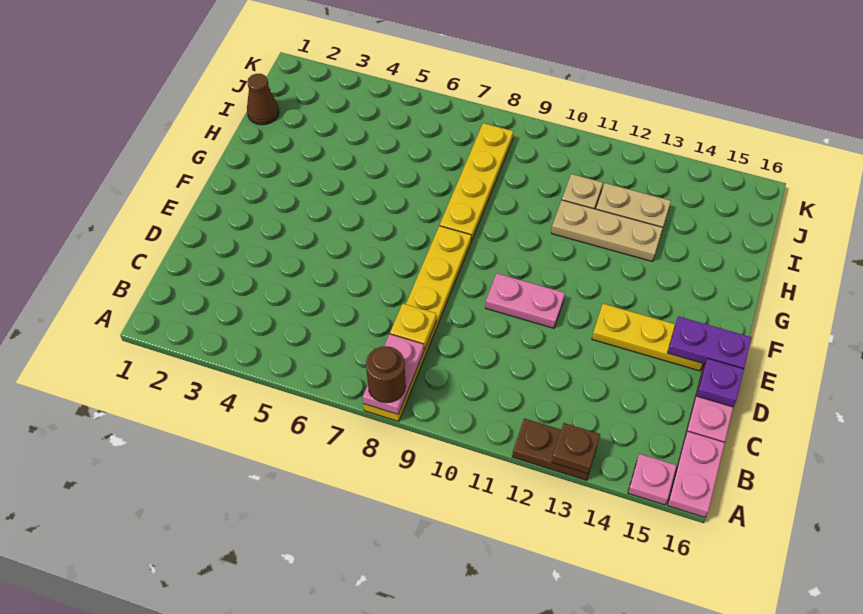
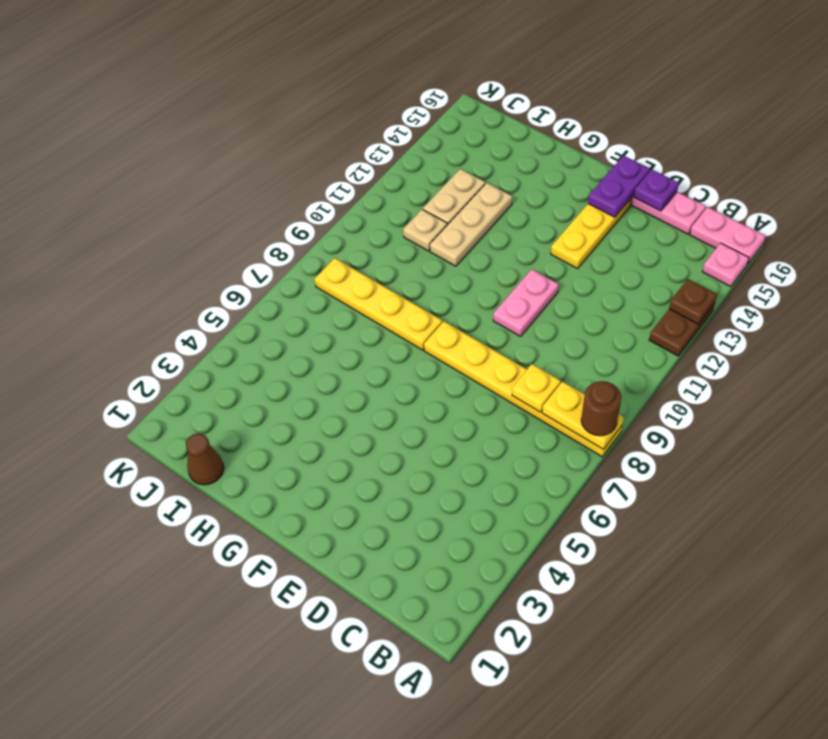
pink plate A8:B8 level 2 -> yellow plate A8:B8 level 2

